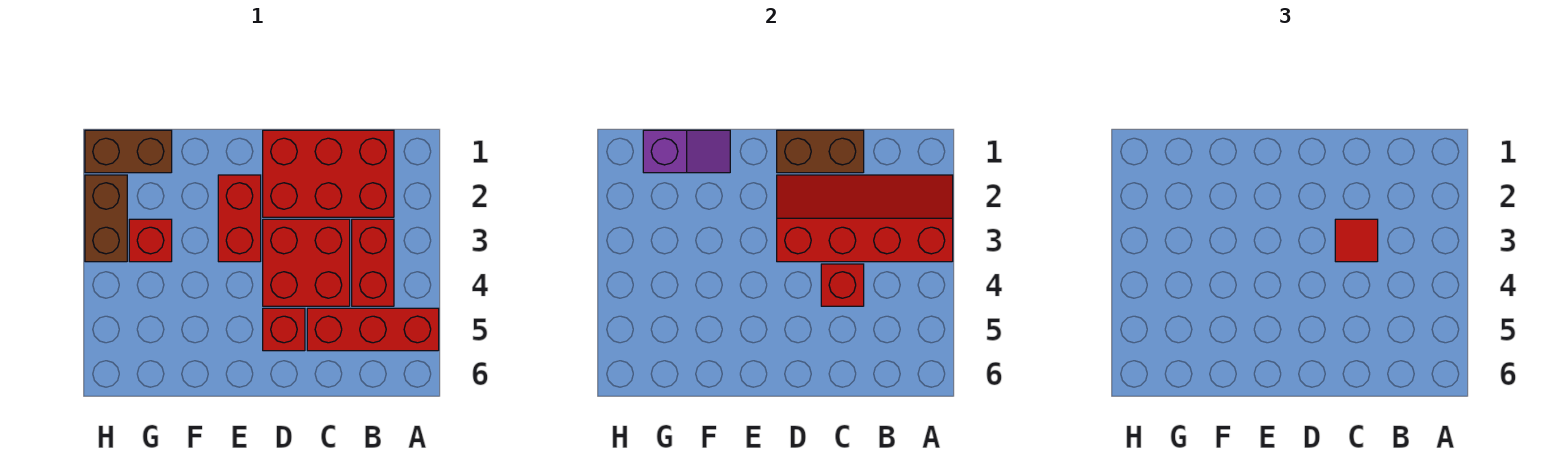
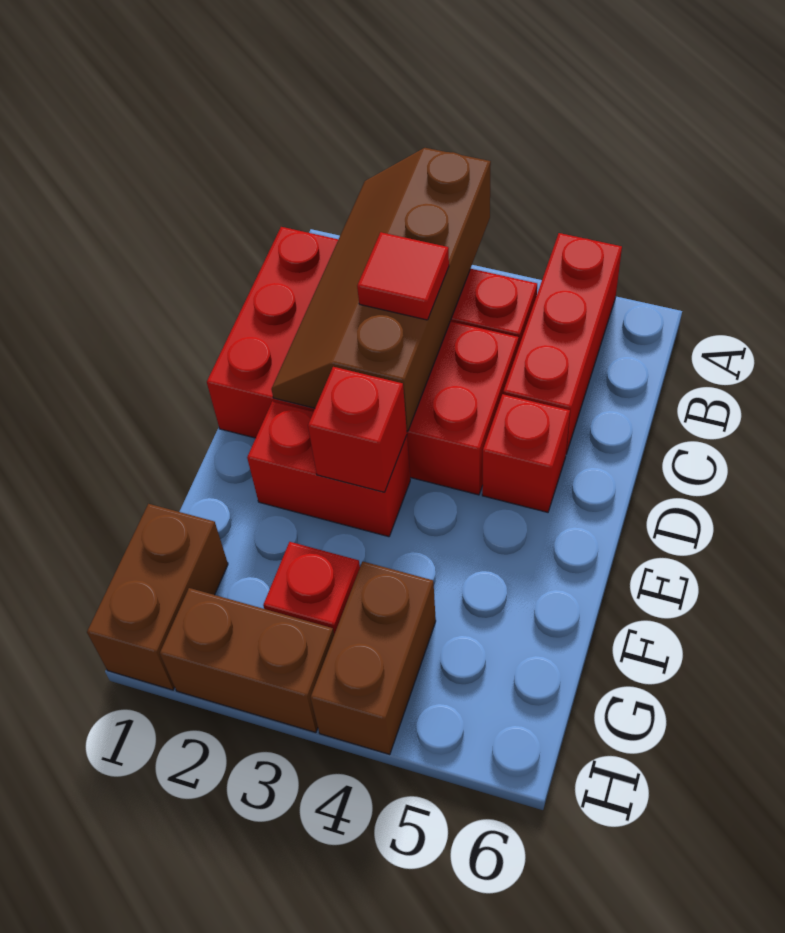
red slope A2:D3 level 2 top 3 -> brown slope A2:D3 level 2 top 3
brown brick C1:D1 level 2 -> brown brick G4:H4 level 1
red brick C4 level 2 -> red brick E3 level 2
purple slope F1:G1 level 2 top G -> none

